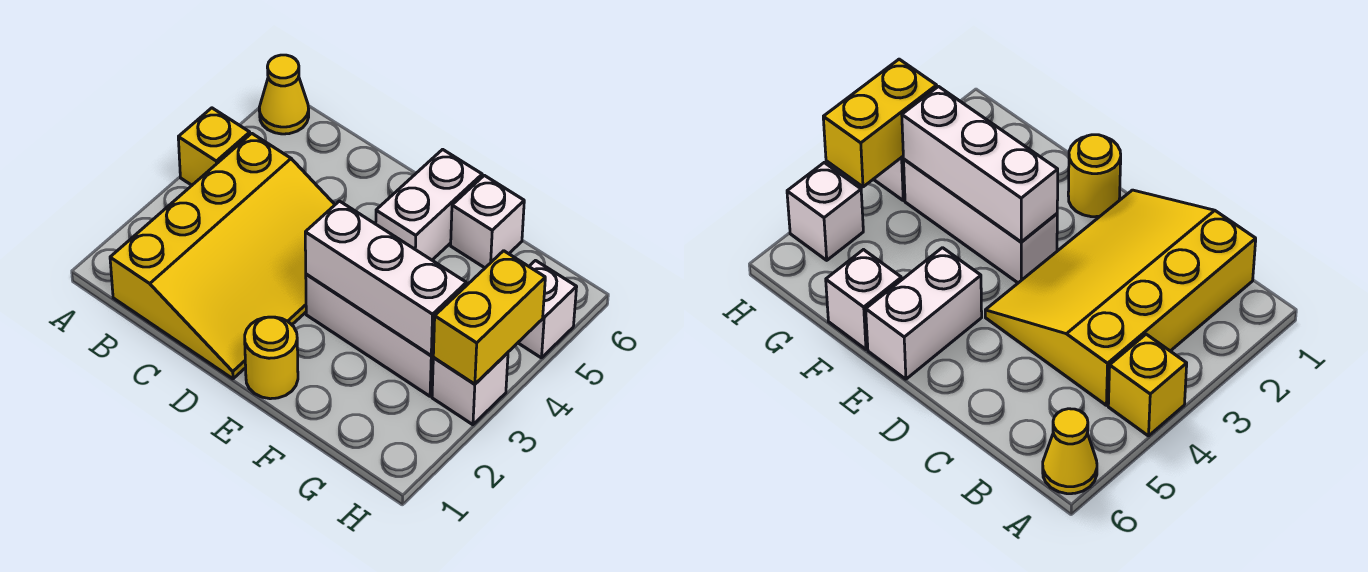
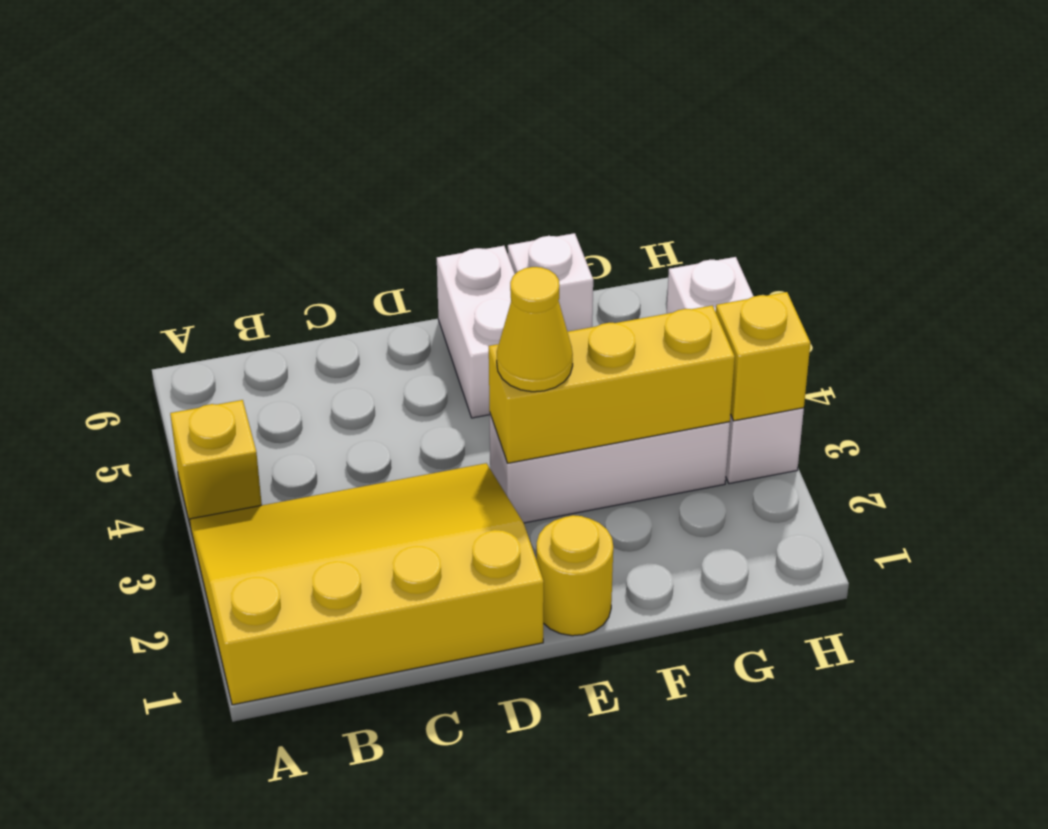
yellow cone A6 level 1 -> yellow cone E3 level 3
yellow slope B1:D4 level 1 top B -> yellow slope A1:D3 level 1 top 1
white brick E3:G3 level 2 -> yellow brick E3:G3 level 2
yellow brick H3:H4 level 2 -> yellow brick H3 level 2

